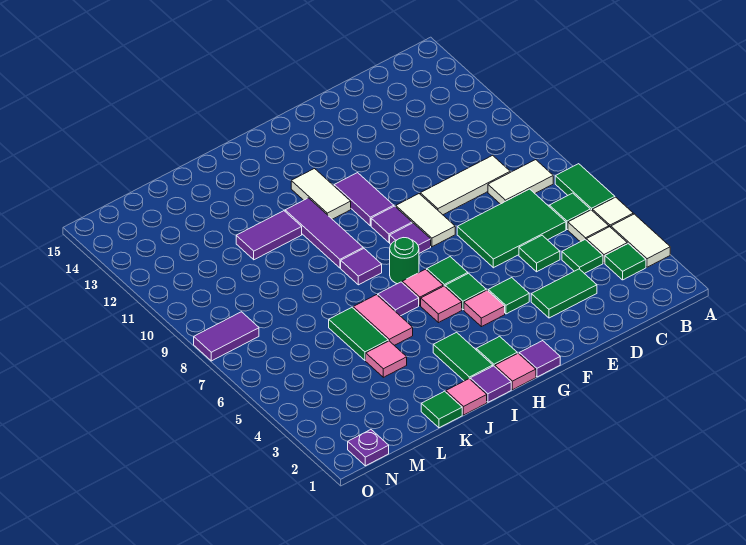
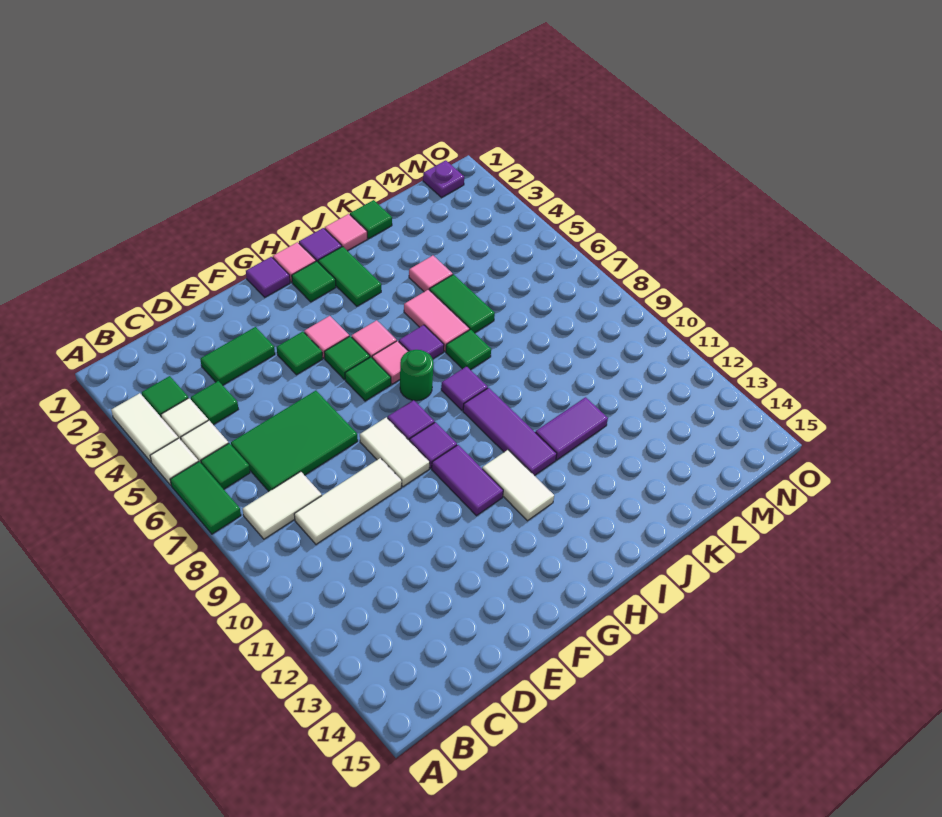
green tile D5 level 1 -> green tile J7 level 1
purple tile N8:O8 level 1 -> none

